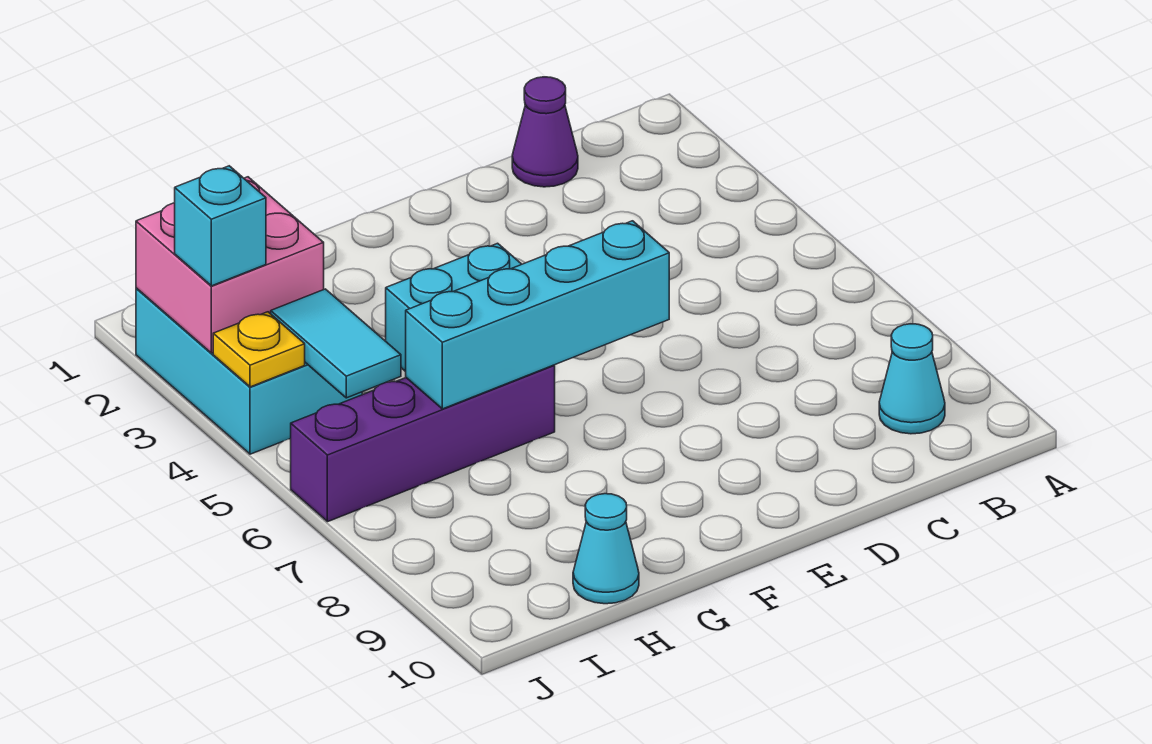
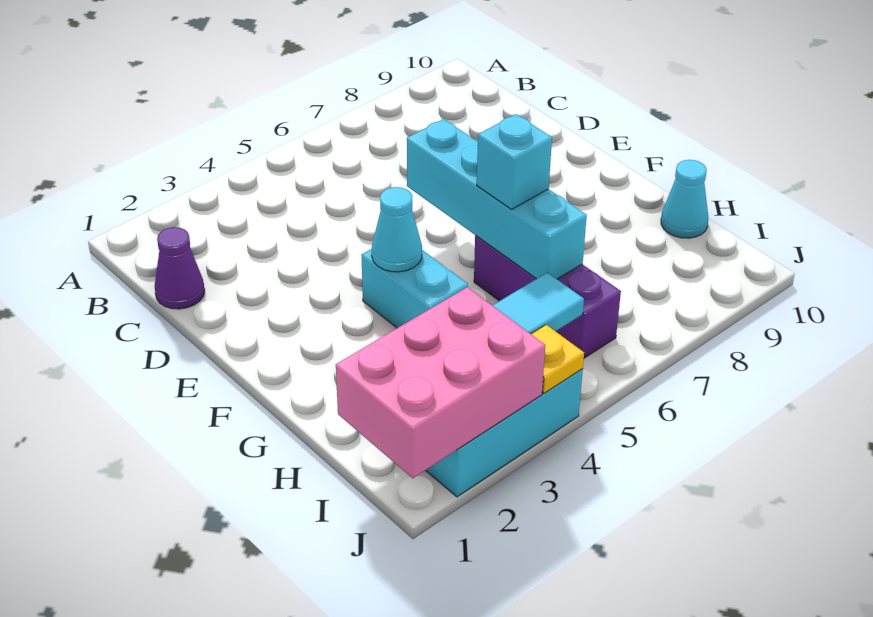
cyan cone B9 level 1 -> cyan cone F4 level 2
purple brick G6:J6 level 1 -> purple brick G6:I6 level 1
pink brick I2:J3 level 2 -> pink brick I1:J3 level 2
cyan brick J3 level 3 -> cyan brick G6 level 3

